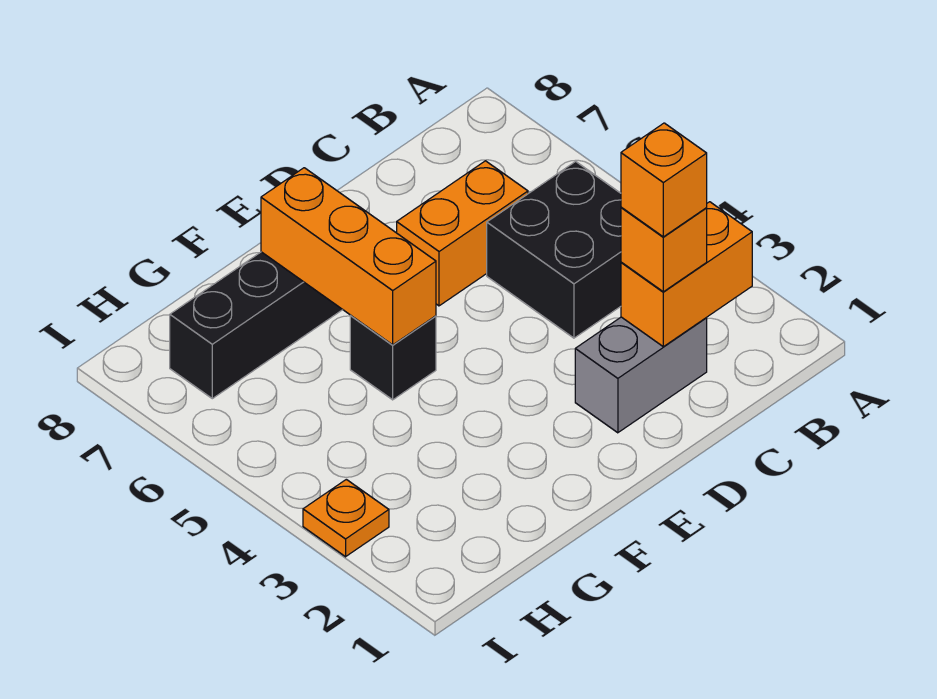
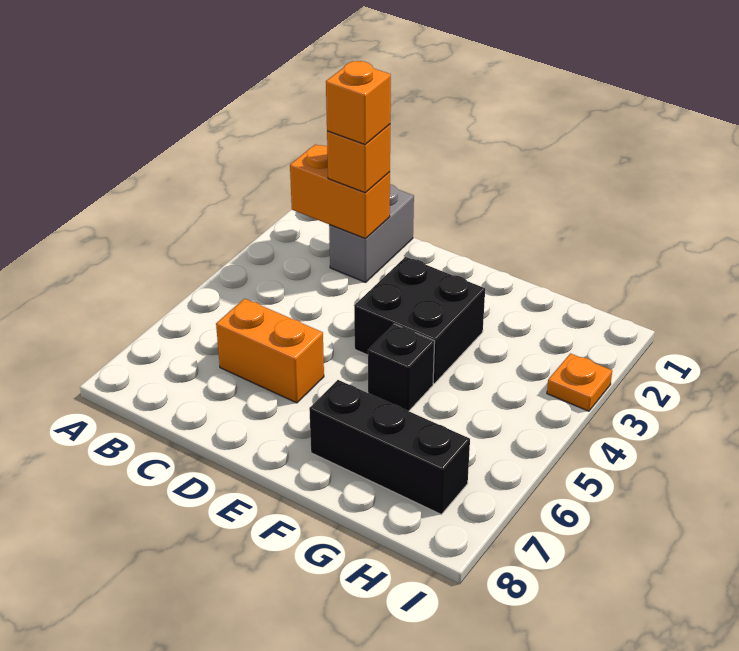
black brick B4:C5 level 1 -> black brick E3:F4 level 1
grey brick C2:D2 level 1 -> grey brick C1:C2 level 1
orange brick F5:F7 level 2 -> none

